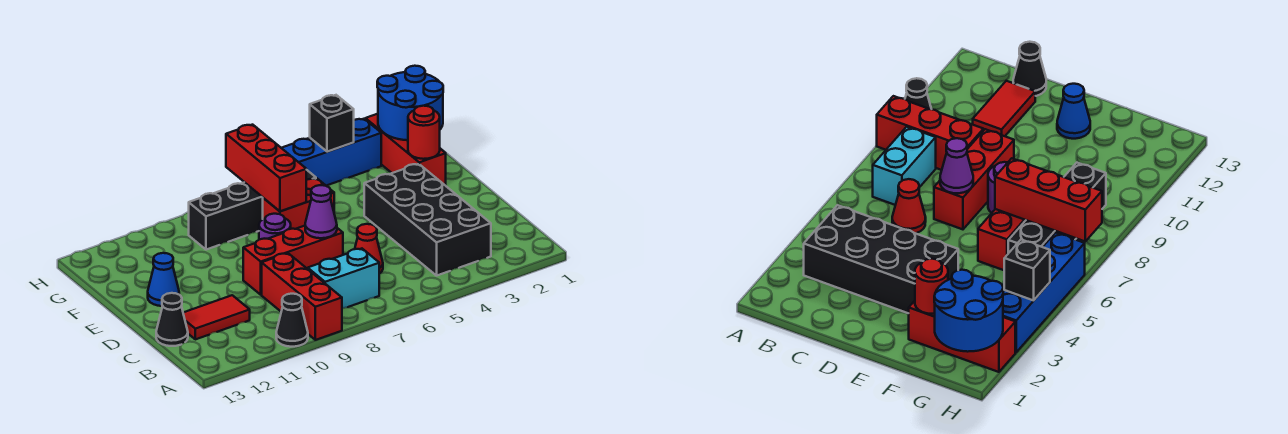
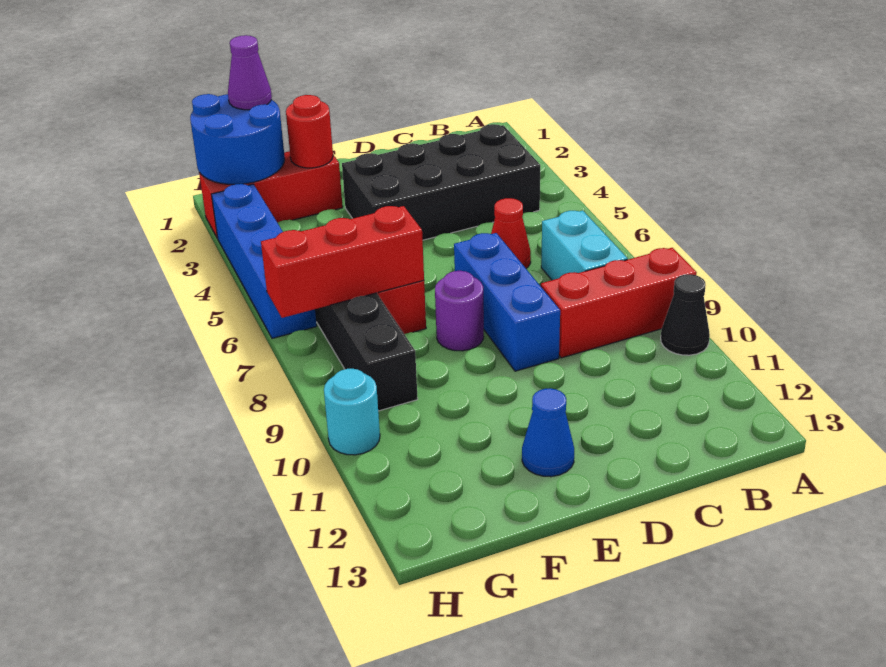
red tile C11:C12 level 1 -> none
black cone C13 level 1 -> none
red brick D7:D9 level 1 -> blue brick D7:D9 level 1
purple cone D7 level 2 -> purple cone G1 level 3
black brick H4 level 2 -> none
none -> cyan round brick H10 level 1

